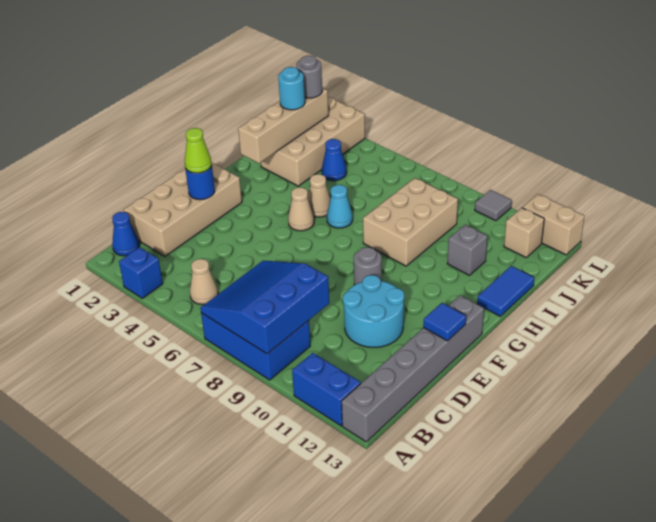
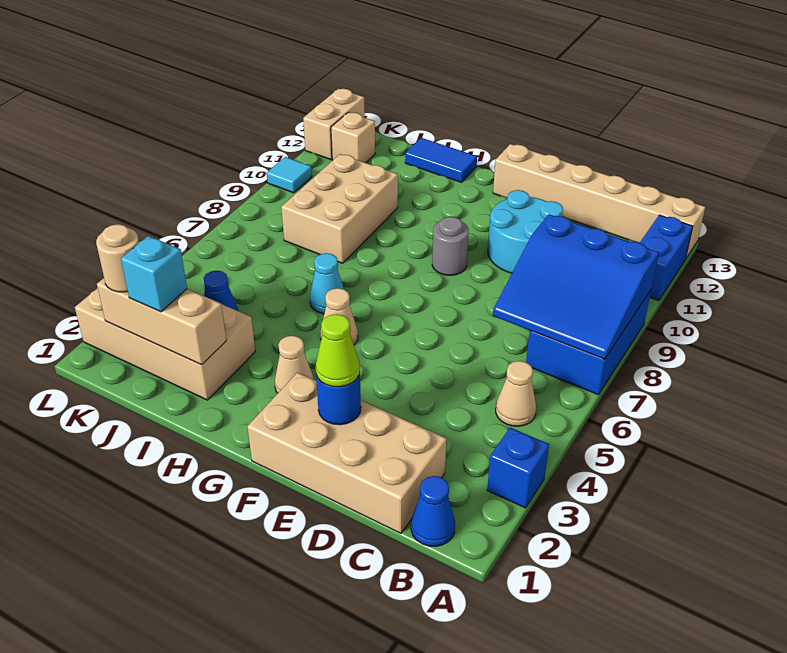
grey brick A13:F13 level 1 -> tan brick A13:F13 level 1
blue tile E13 level 2 -> none
tan brick H2:K2 level 2 -> tan brick I2:K2 level 2
tan cone H5 level 1 -> tan cone G3 level 1
tan brick H8:J9 level 1 -> tan brick I8:J10 level 1
grey brick I11 level 1 -> none
cyan round brick J2 level 3 -> cyan brick J2 level 3
grey round brick K2 level 3 -> tan round brick K2 level 3
grey tile L10 level 1 -> cyan tile L10 level 1

